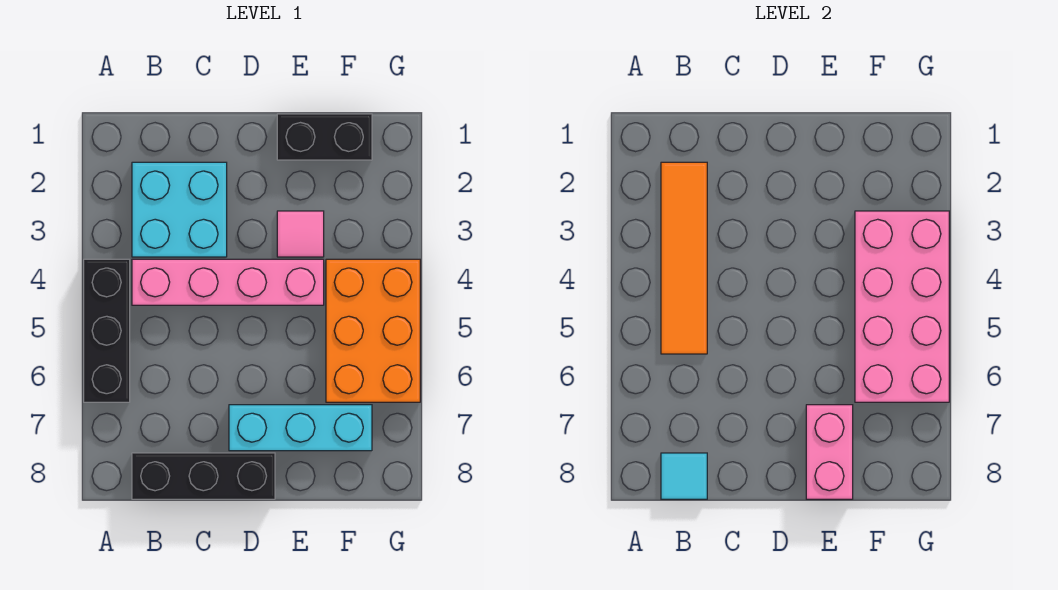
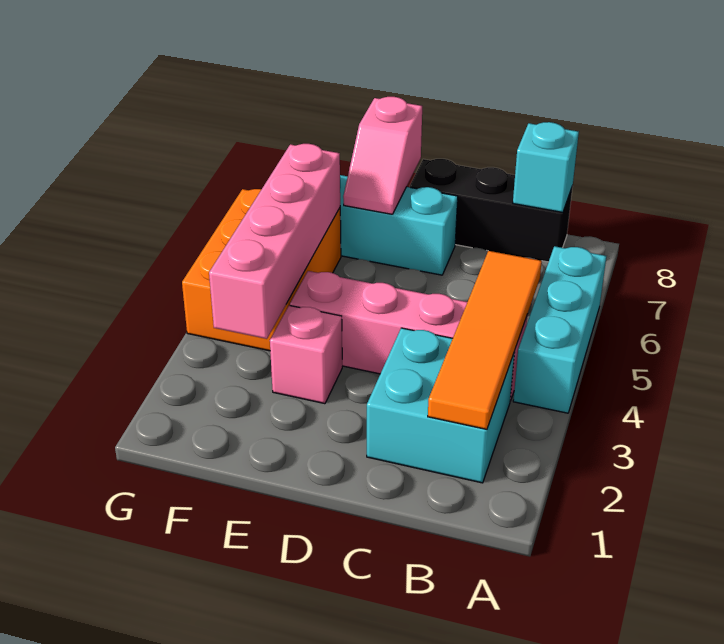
black brick A4:A6 level 1 -> cyan brick A4:A6 level 1
cyan tile B8 level 2 -> cyan brick B8 level 2
black brick E1:F1 level 1 -> none
pink tile E3 level 1 -> pink brick E3 level 1
pink brick E7:E8 level 2 -> pink slope E7:E8 level 2 top 8
pink brick F3:G6 level 2 -> pink brick F3:F6 level 2

